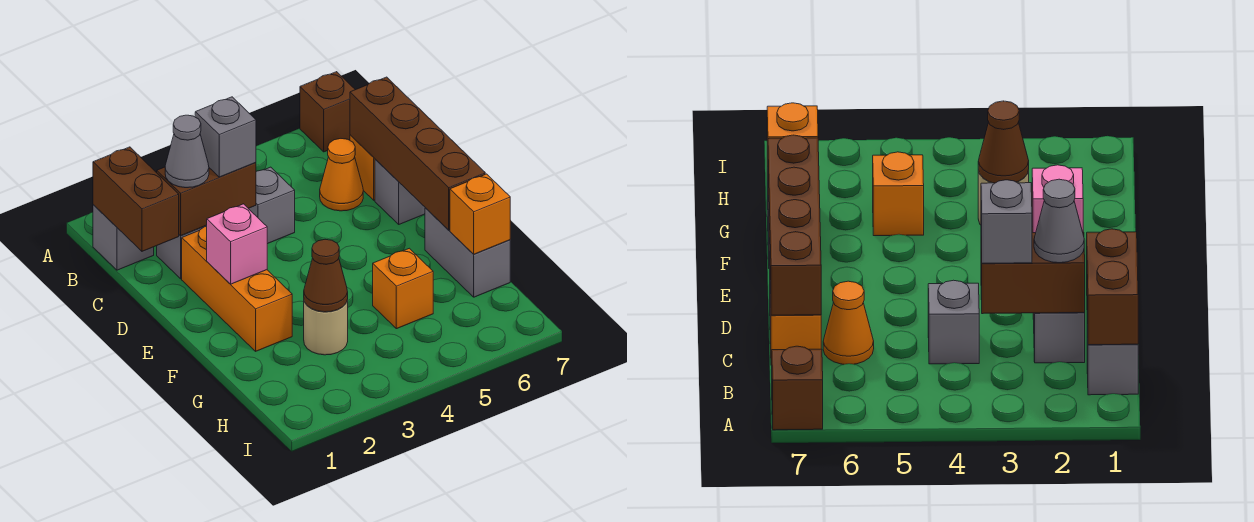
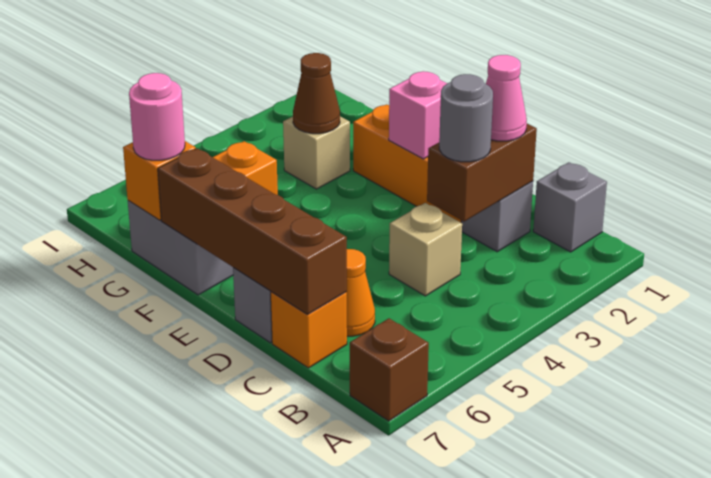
brown brick B1:C1 level 2 -> none
grey cone C2 level 3 -> pink cone C2 level 3
grey brick C3 level 3 -> grey round brick C3 level 3
grey brick C4 level 1 -> tan brick C4 level 1
tan round brick G3 level 1 -> tan brick G3 level 1
none -> pink round brick G7 level 3

